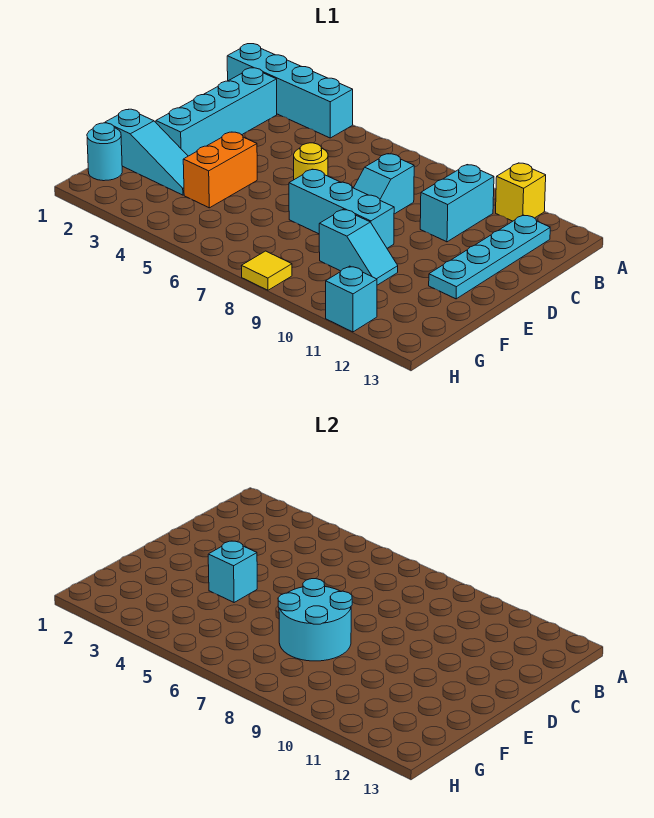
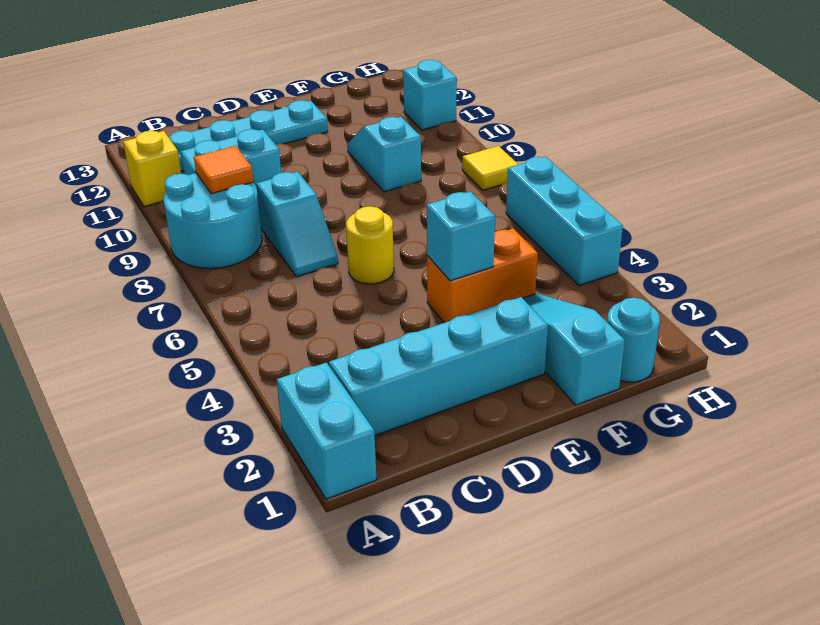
cyan brick A1:A4 level 1 -> cyan brick A1:A2 level 1
none -> orange tile B9 level 2
cyan slope C8:D8 level 1 top C -> cyan slope C7:C8 level 1 top 8
cyan brick E7:E9 level 1 -> cyan brick H4:H6 level 1
cyan round brick E7:F8 level 2 -> cyan round brick A8:B9 level 1

